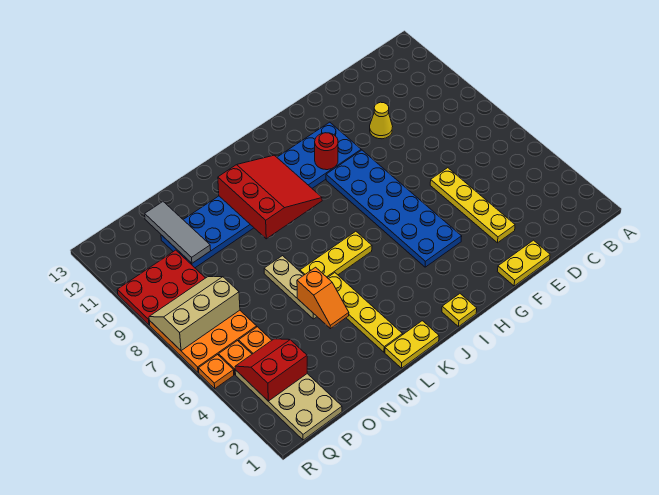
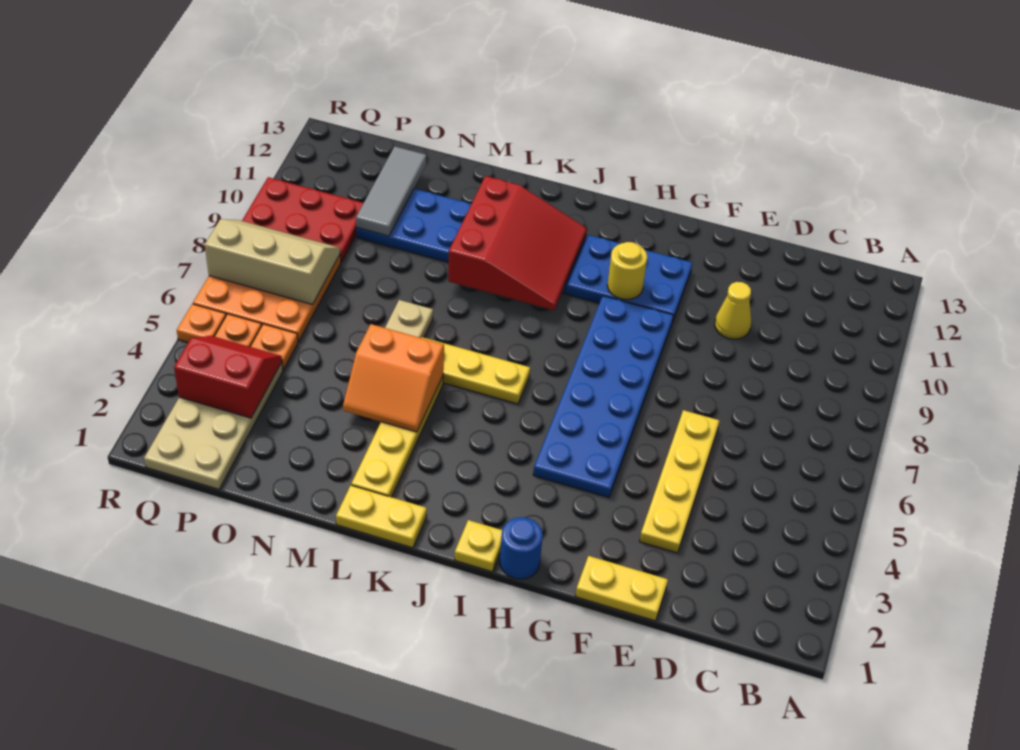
none -> blue round brick H1 level 1
red round brick H10 level 2 -> yellow round brick H10 level 2
orange slope M4:M5 level 2 top 5 -> orange slope L4:M5 level 2 top 5

